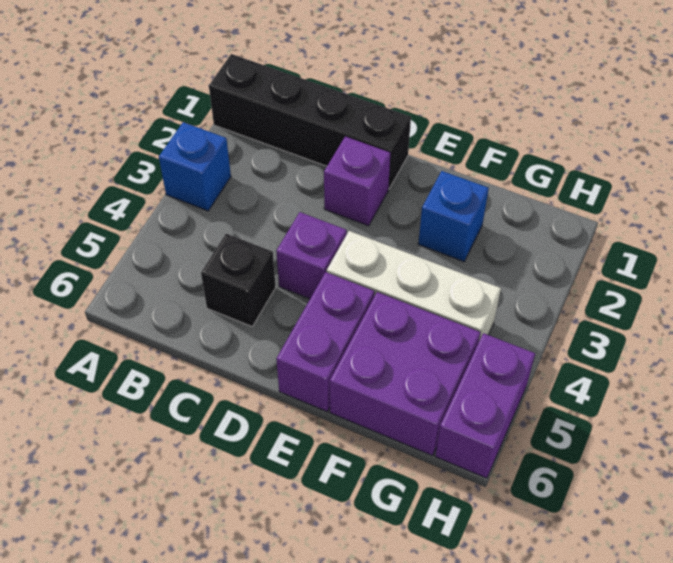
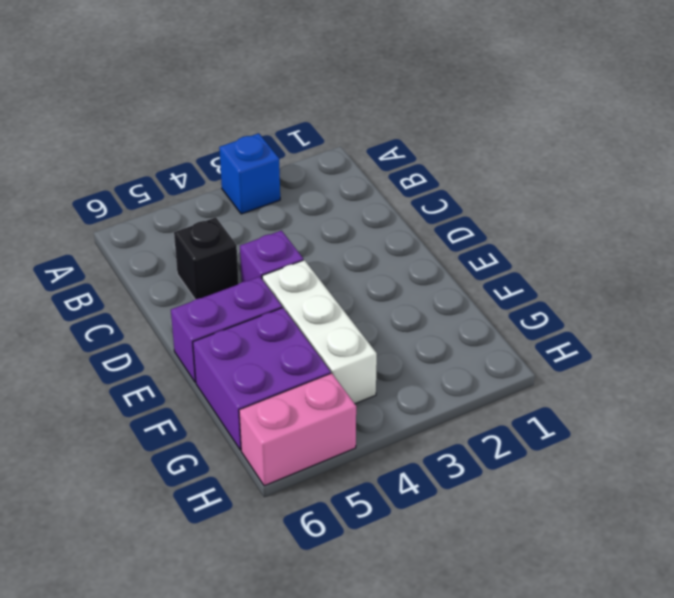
black brick A1:D1 level 1 -> none
purple brick D2 level 1 -> none
blue brick F2 level 1 -> none
purple brick H5:H6 level 1 -> pink brick H5:H6 level 1

